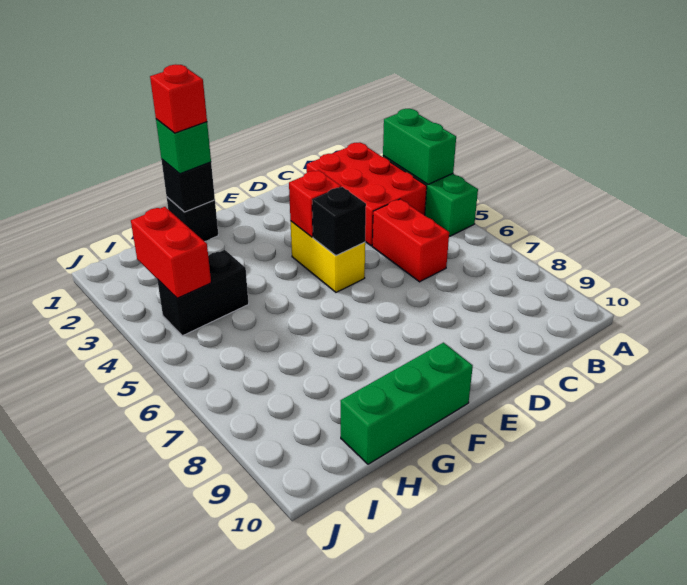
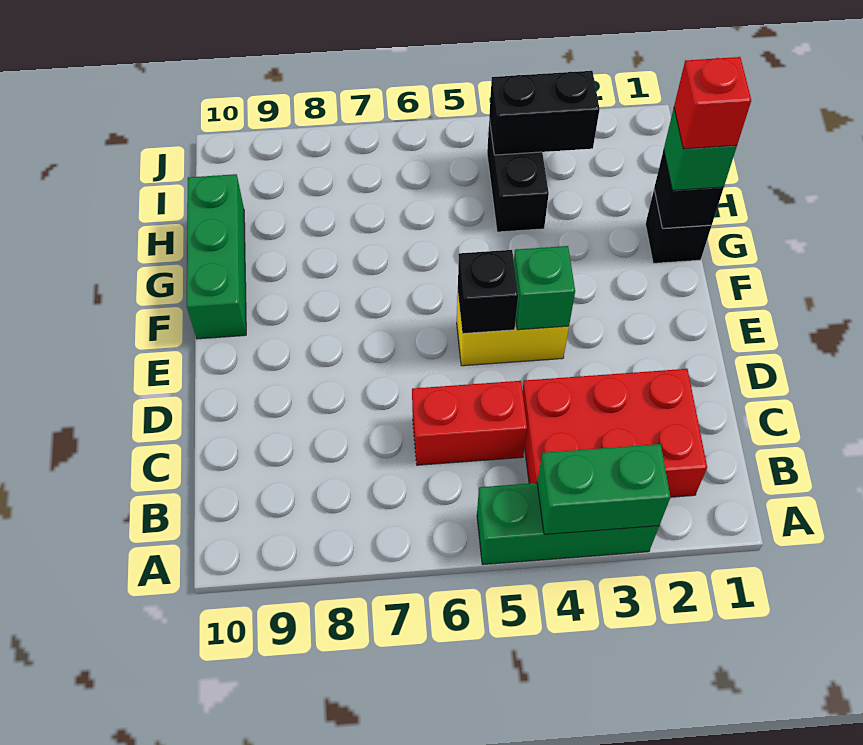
red brick E4 level 2 -> green brick E4 level 2
red brick I3:I4 level 2 -> black brick I3:I4 level 2

